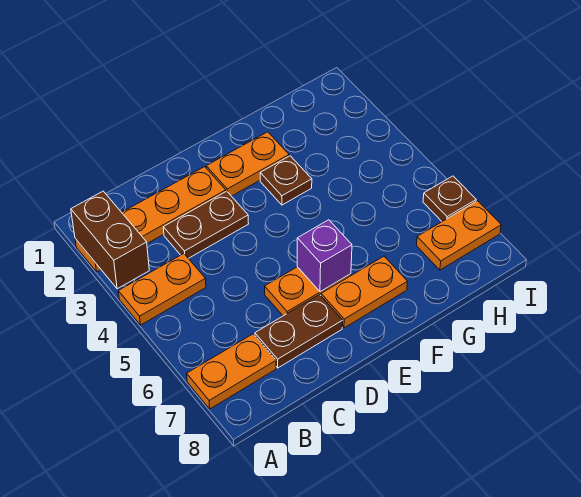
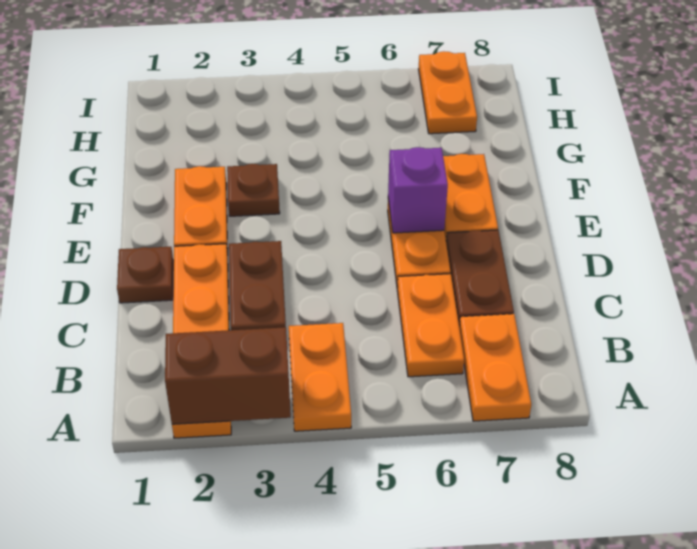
none -> orange plate B6:C6 level 1
brown plate I6 level 1 -> brown plate D1 level 1

